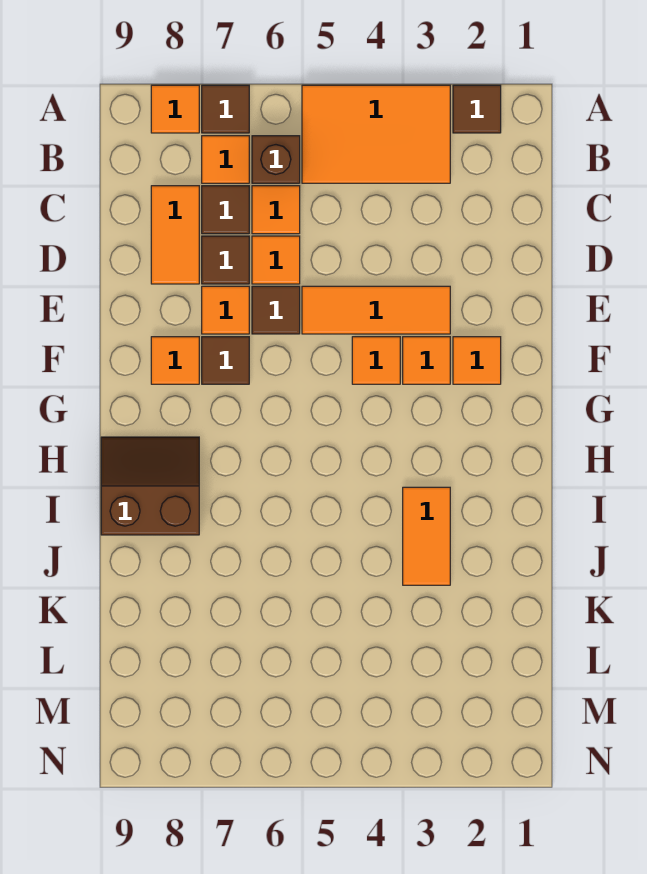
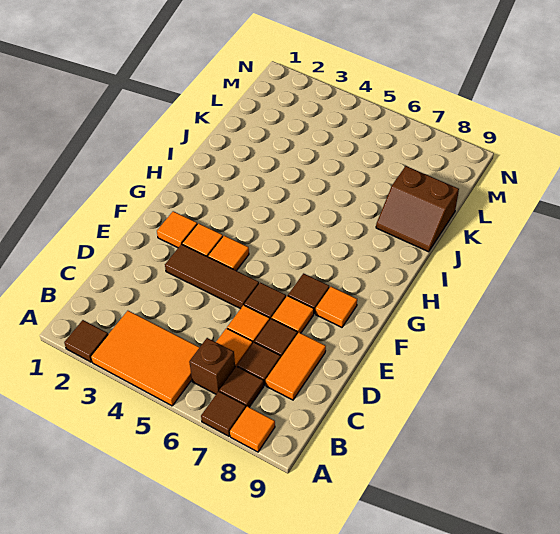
orange tile B7 level 1 -> brown tile B7 level 1
orange tile E3:E5 level 1 -> brown tile E3:E5 level 1
brown slope H8:I9 level 1 top I -> brown slope J8:K9 level 1 top K
orange tile I3:J3 level 1 -> none

